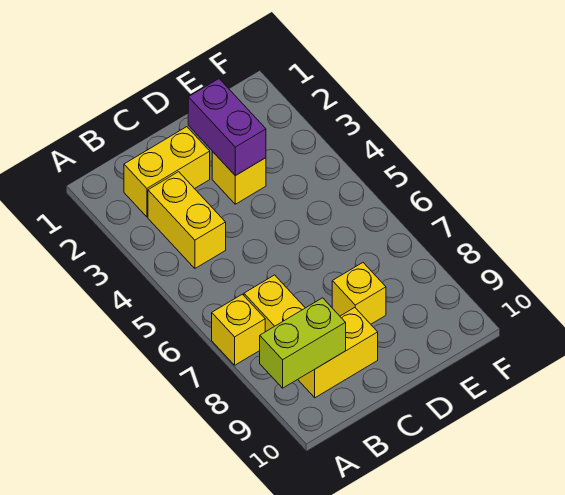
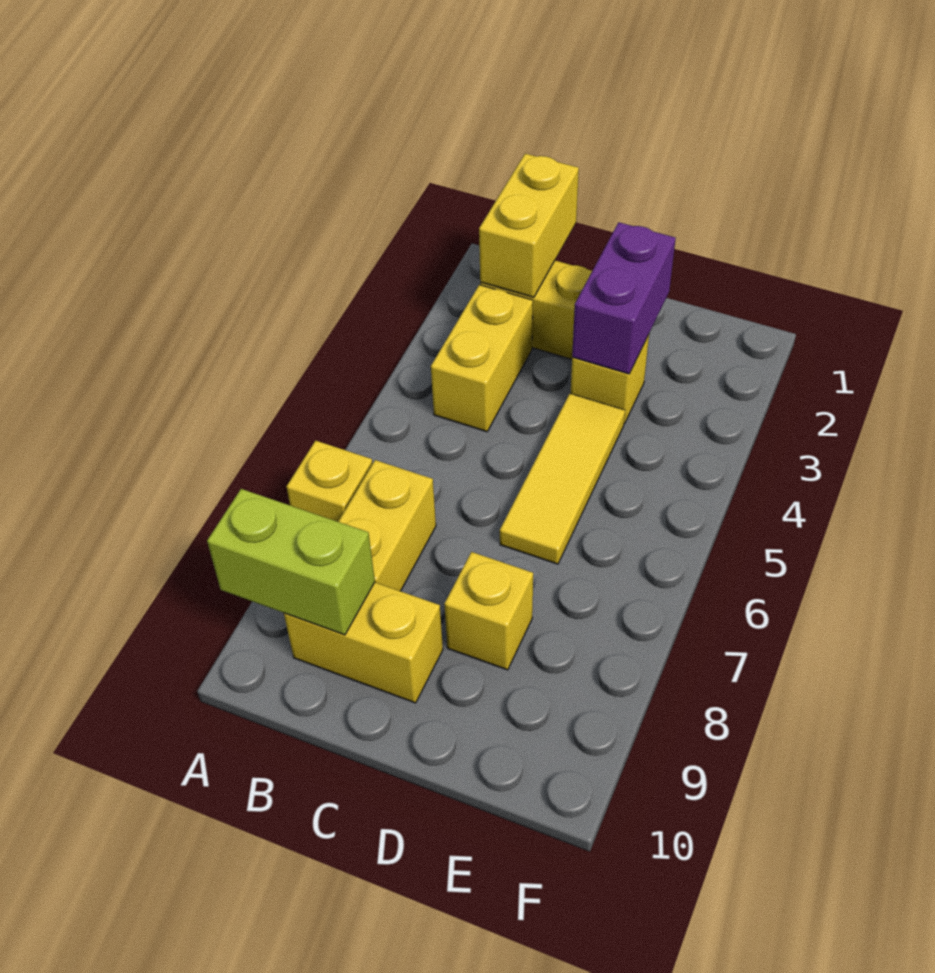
none -> yellow brick B1:B2 level 2
none -> yellow tile D4:D6 level 1

